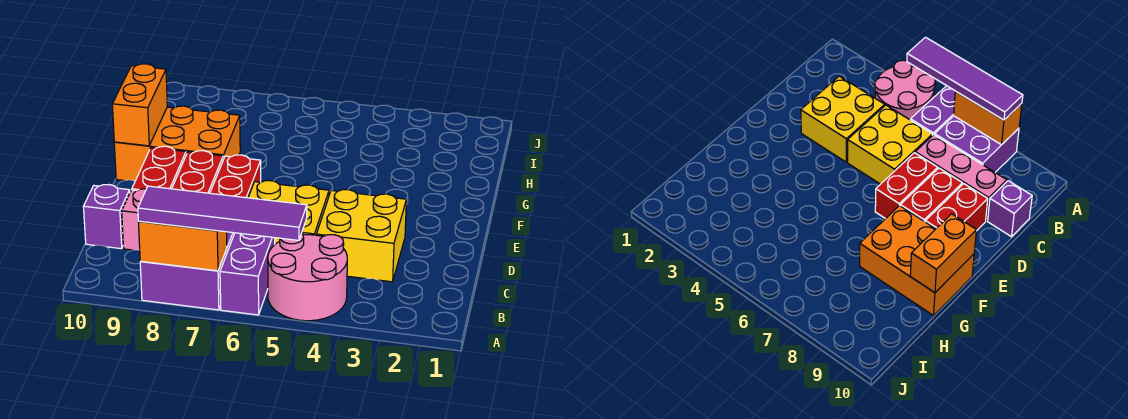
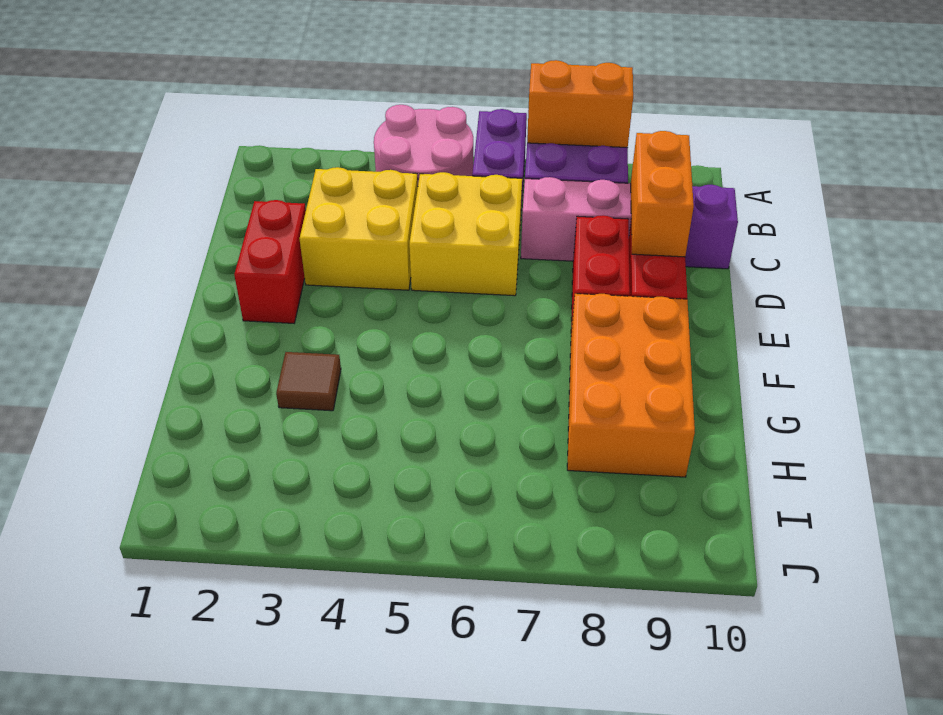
purple tile A5:A8 level 3 -> none
red brick D7:E7 level 1 -> red brick D2:E2 level 1
orange brick F8:G10 level 1 -> orange brick F8:H9 level 1
orange brick F10:G10 level 2 -> orange brick C9:D9 level 2
none -> brown tile G3 level 1

